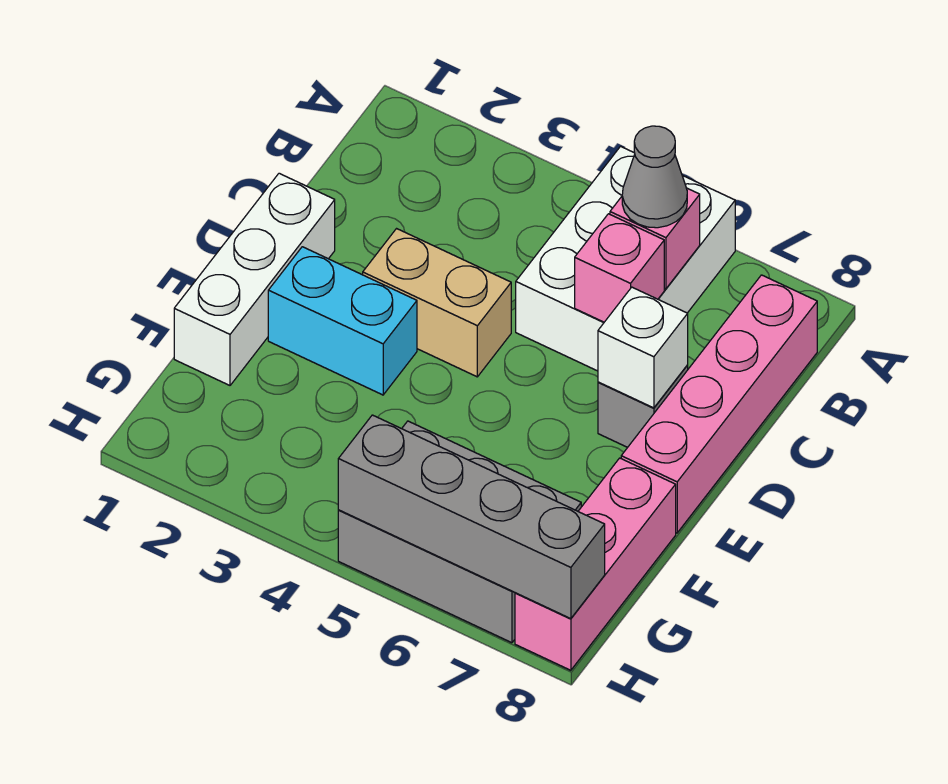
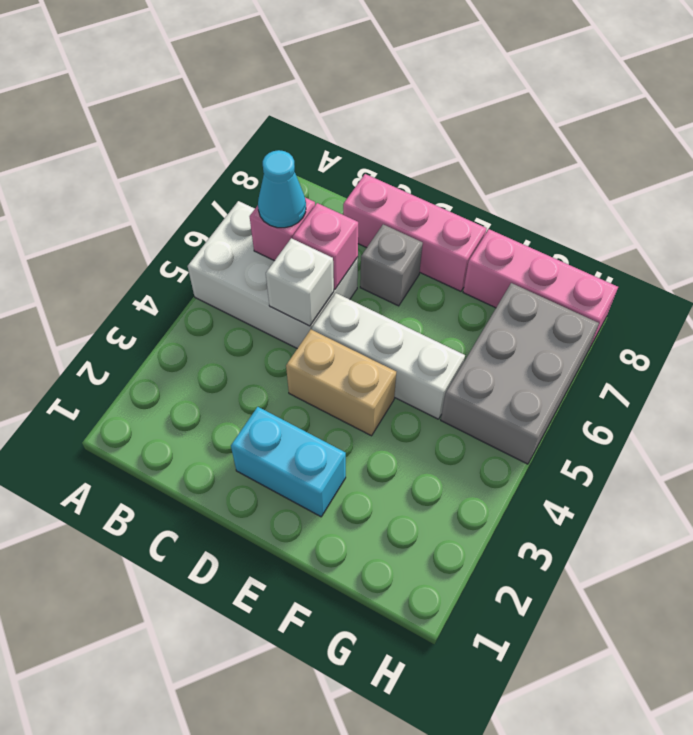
grey cone B6 level 3 -> cyan cone B6 level 3
pink brick B8:E8 level 1 -> pink brick C8:E8 level 1
white brick D1:F1 level 1 -> white brick D5:F5 level 1
tan brick D3:D4 level 1 -> tan brick D4:E4 level 1
white brick D7 level 2 -> white brick C5 level 2
cyan brick E2:E3 level 1 -> cyan brick D2:E2 level 1
grey brick H5:H8 level 2 -> none

